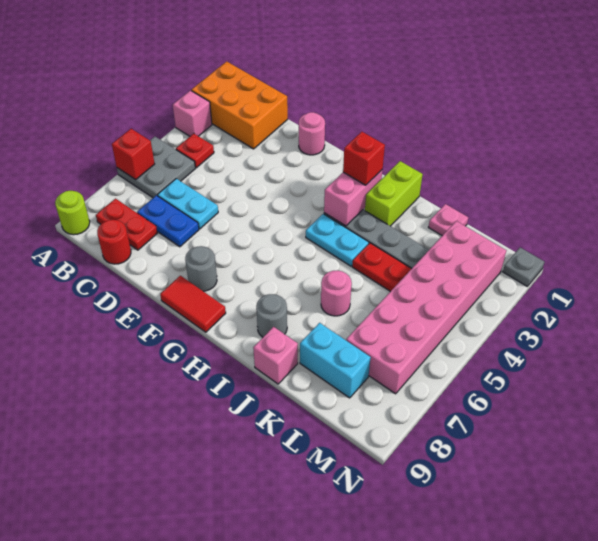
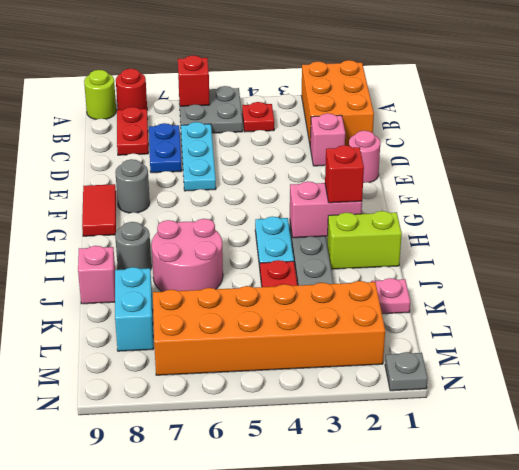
pink brick A3 level 1 -> pink brick D2 level 1
cyan plate C6:D6 level 1 -> cyan plate C6:E6 level 1
red round brick C9 level 1 -> red round brick A8 level 1
pink round brick J6 level 1 -> pink round brick I6:J7 level 1
pink brick L2:M7 level 1 -> orange brick L2:M7 level 1

